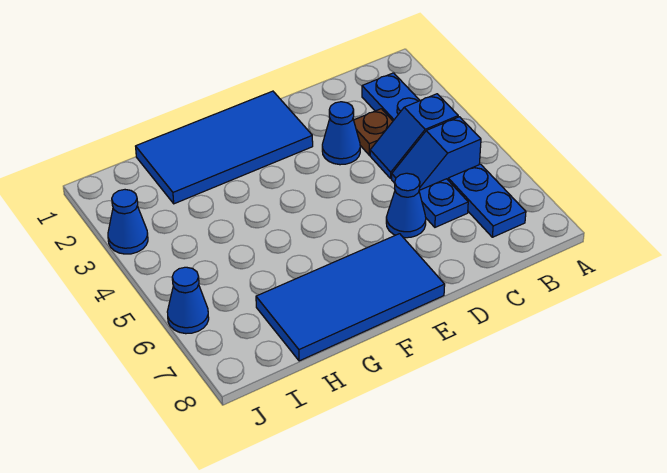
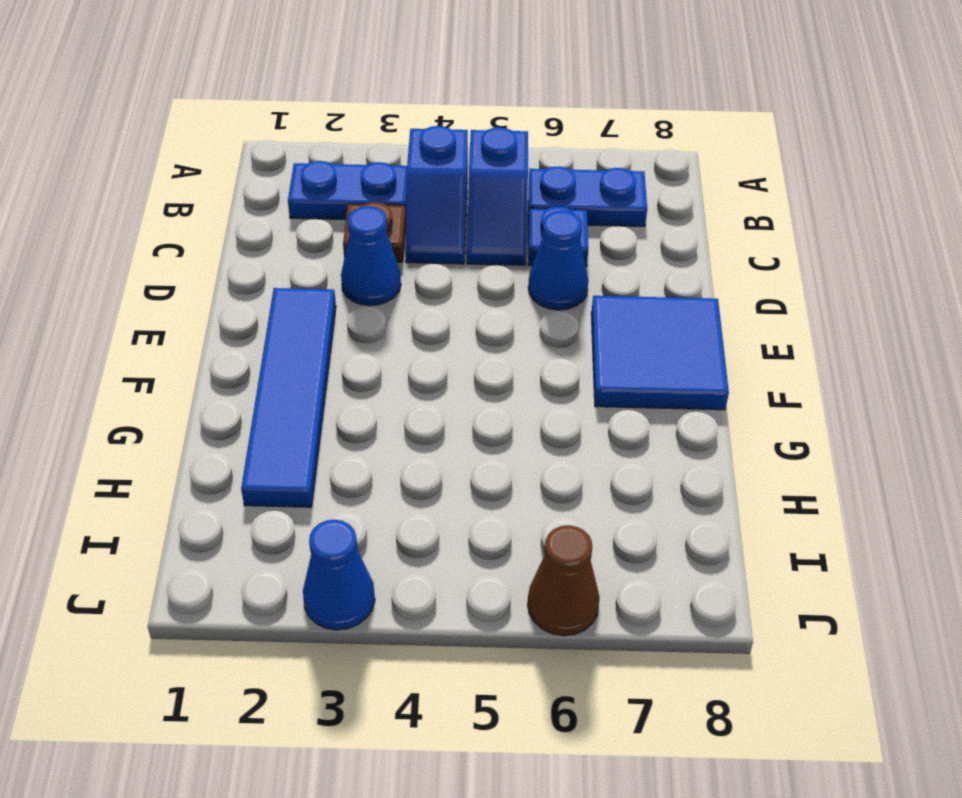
blue tile E1:H2 level 1 -> blue tile E2:H2 level 1
blue tile E7:H8 level 1 -> blue tile E7:F8 level 1
blue cone J6 level 1 -> brown cone J6 level 1

